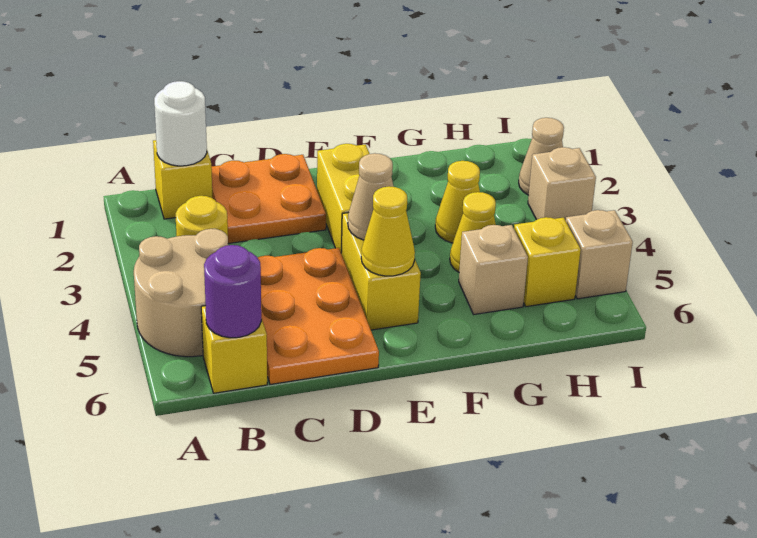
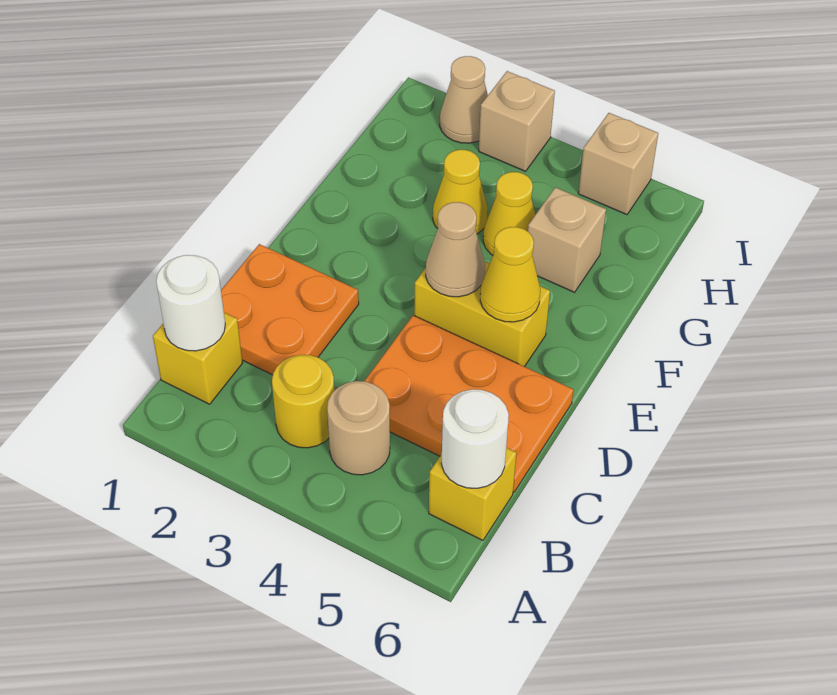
tan round brick A4:B5 level 1 -> tan round brick B4 level 1
purple round brick B6 level 2 -> white round brick B6 level 2
yellow brick E2:E3 level 1 -> none
yellow brick H5 level 1 -> none

